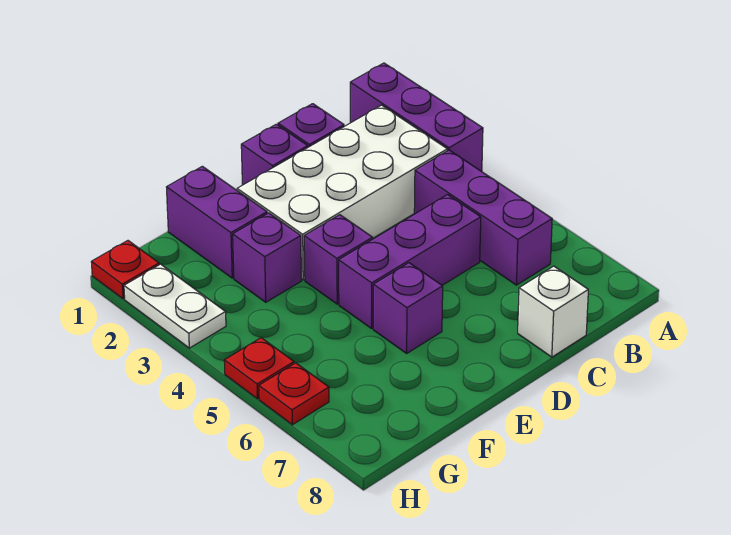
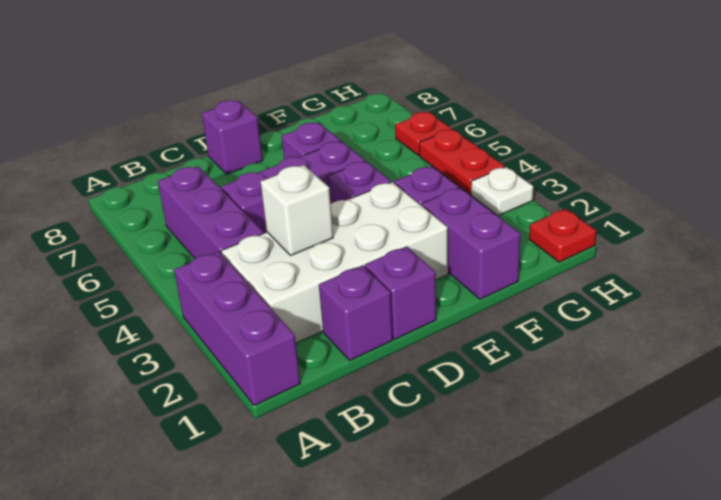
white brick C8 level 1 -> white brick C3 level 2
none -> purple brick D8 level 1
white plate H2:H3 level 1 -> white plate H3 level 1
red plate H5 level 1 -> red plate H4:H5 level 1

